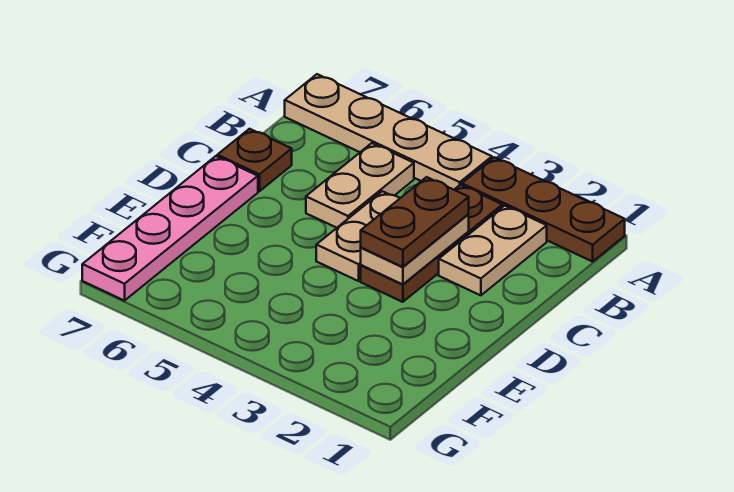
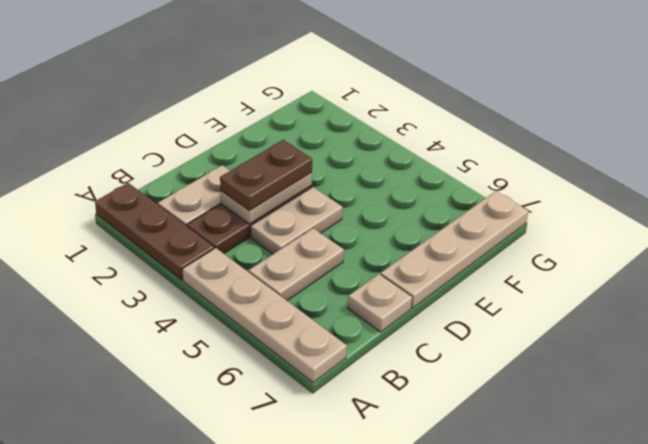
brown plate C7 level 1 -> tan plate C7 level 1
pink plate D7:G7 level 1 -> tan plate D7:G7 level 1

